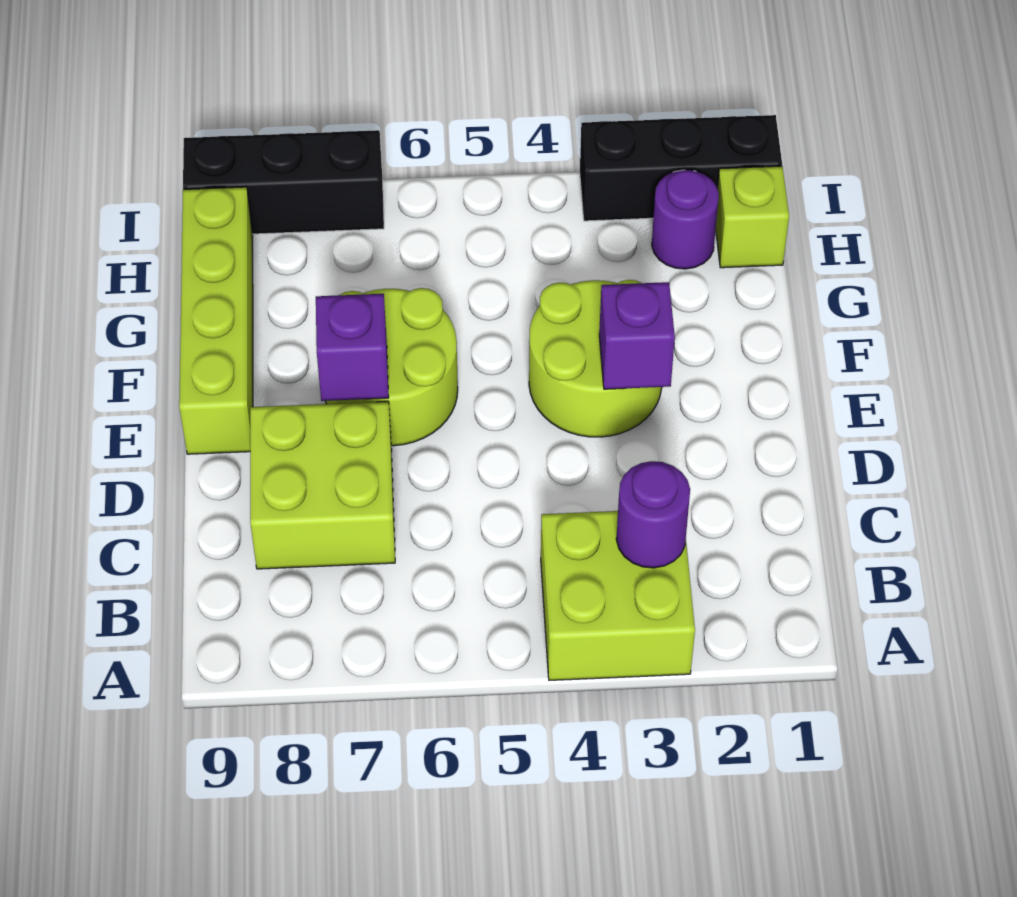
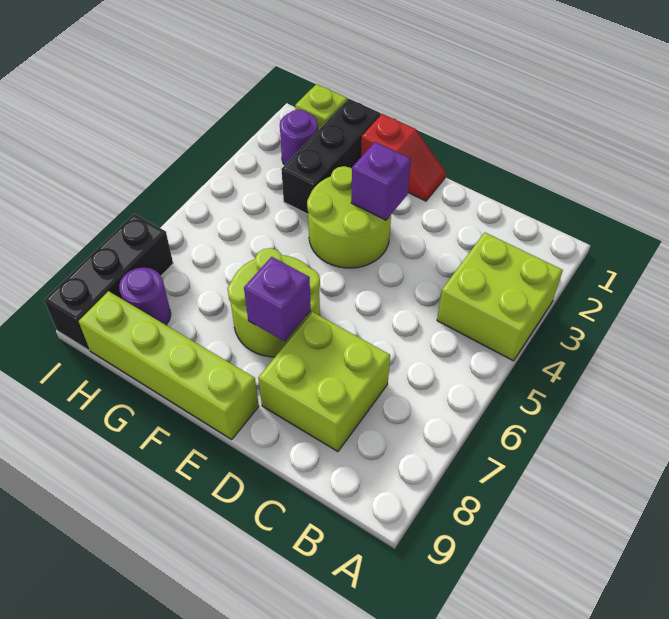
purple round brick B3 level 2 -> purple round brick H8 level 1
none -> red slope E1:F1 level 1 top F
black brick I1:I3 level 1 -> black brick G1:G3 level 1

